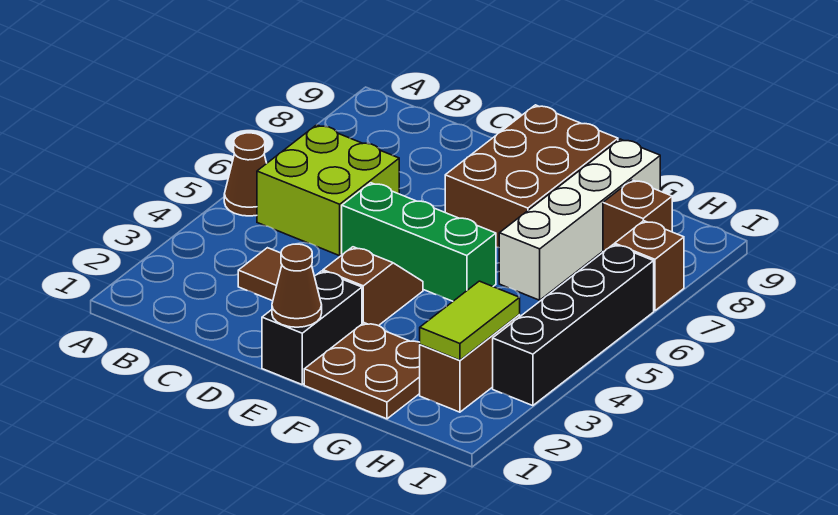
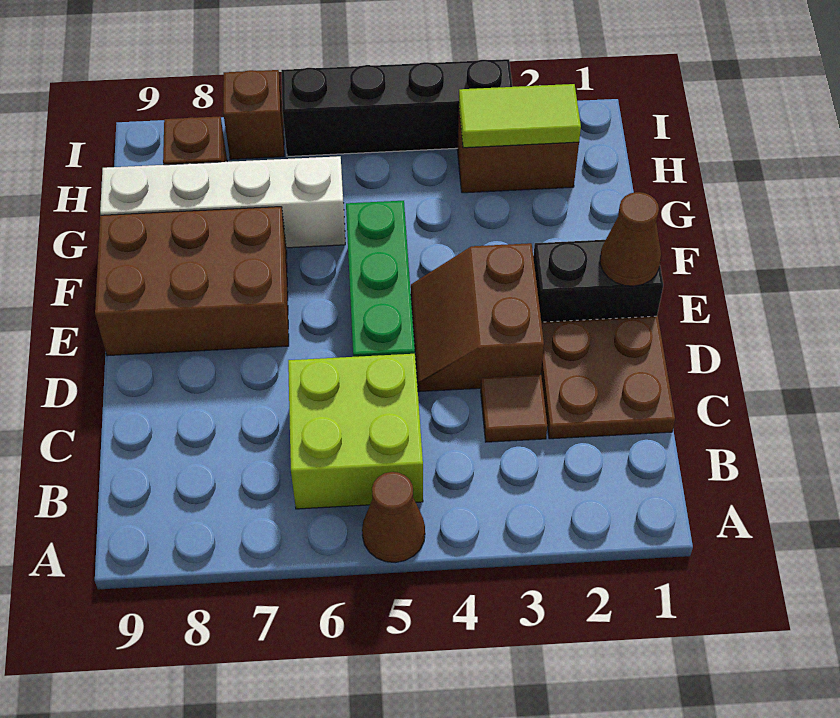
brown slope E3:E4 level 1 top 3 -> brown slope D3:E4 level 1 top 3
brown plate F1:G2 level 1 -> brown plate C1:D2 level 1

